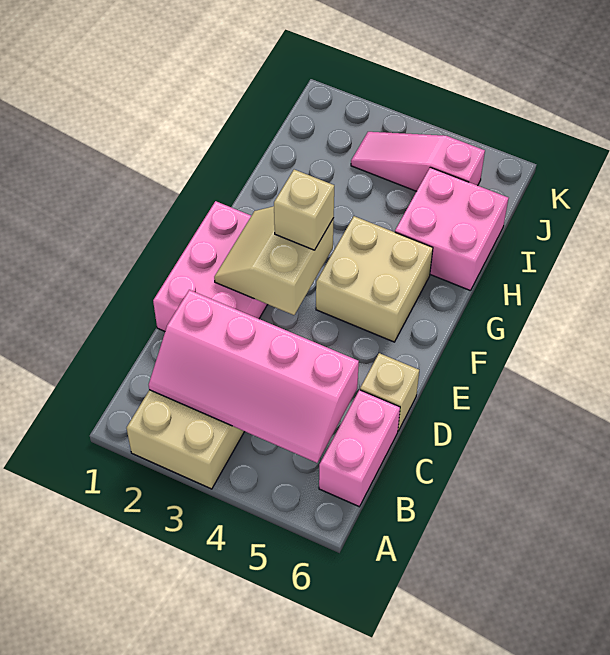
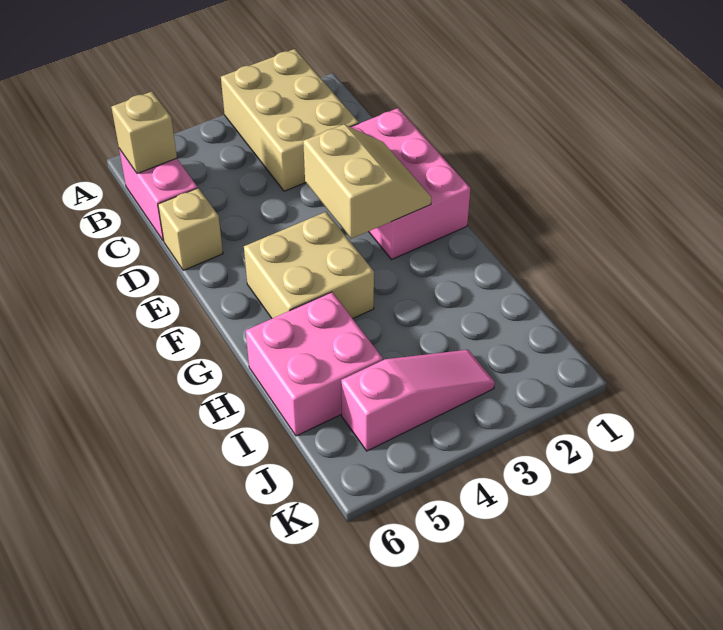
pink slope B2:C5 level 2 top C -> none
tan brick F3 level 3 -> tan brick B6 level 2

